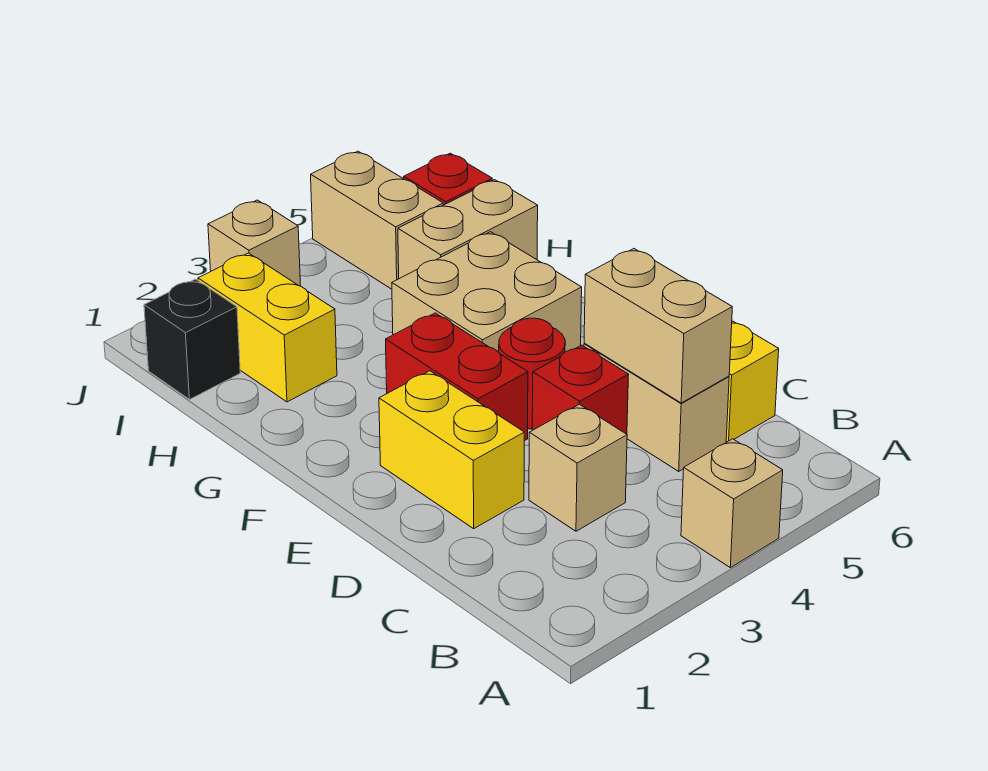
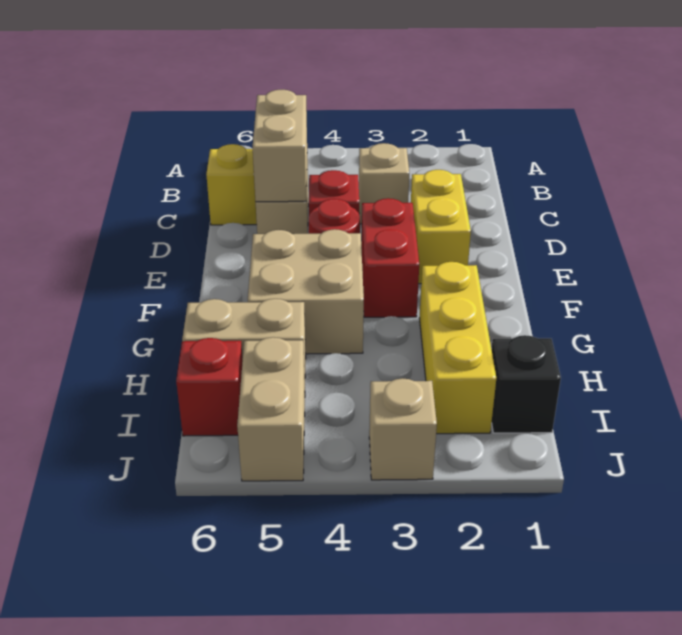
tan brick A4 level 1 -> none
yellow brick H2:I2 level 1 -> yellow brick G2:I2 level 1

